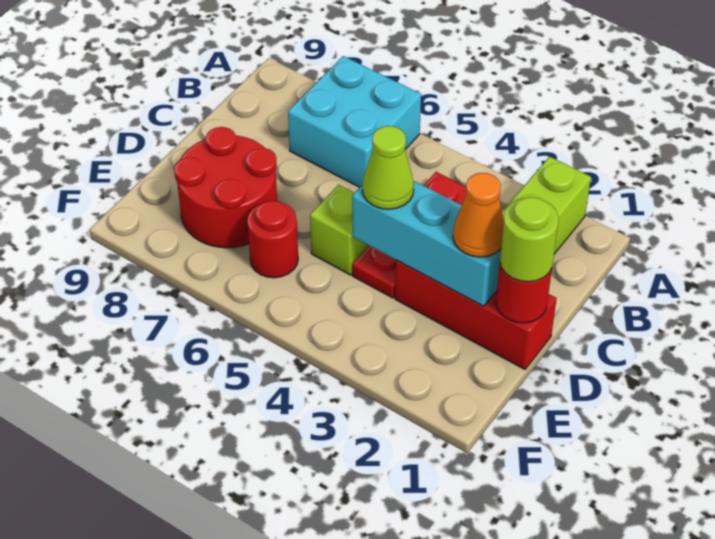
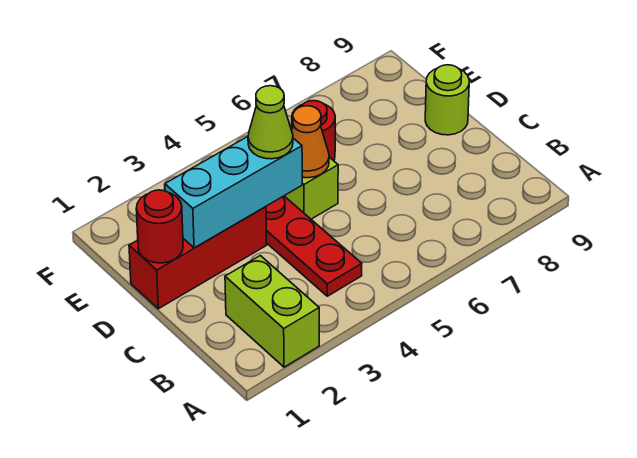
cyan brick A6:B7 level 1 -> none
lime round brick D1 level 3 -> lime round brick D9 level 1
orange cone D2 level 3 -> orange cone D5 level 2
red round brick D7:E8 level 1 -> none

